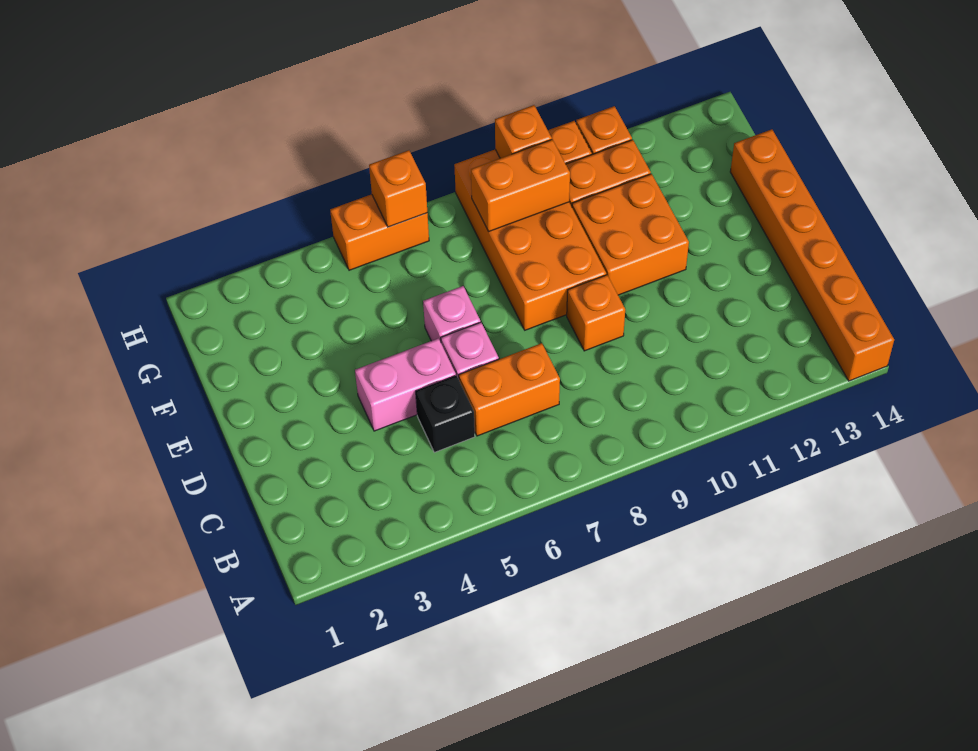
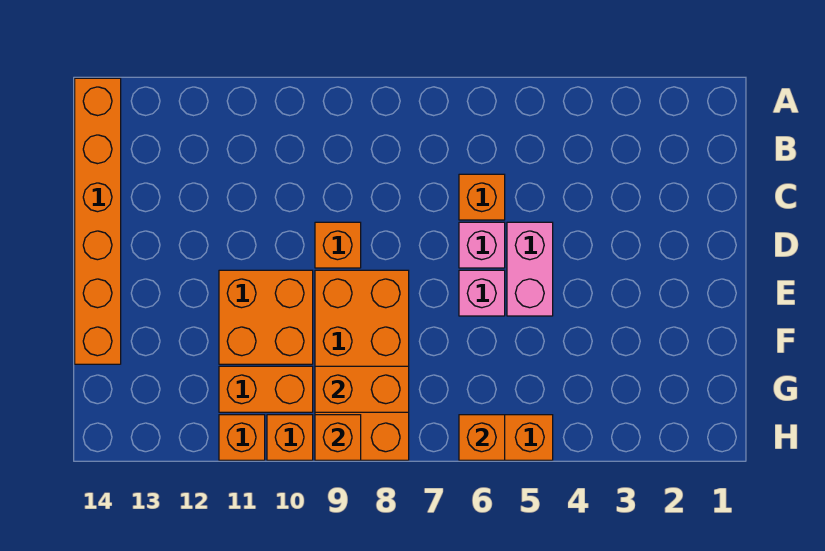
black brick C5 level 1 -> none
orange brick C6:C7 level 1 -> orange brick C6 level 1
pink brick D4:D5 level 1 -> pink brick D5:E5 level 1

